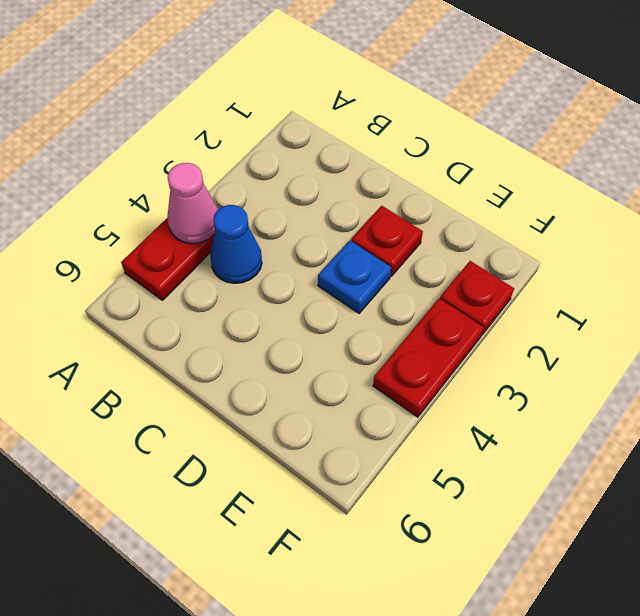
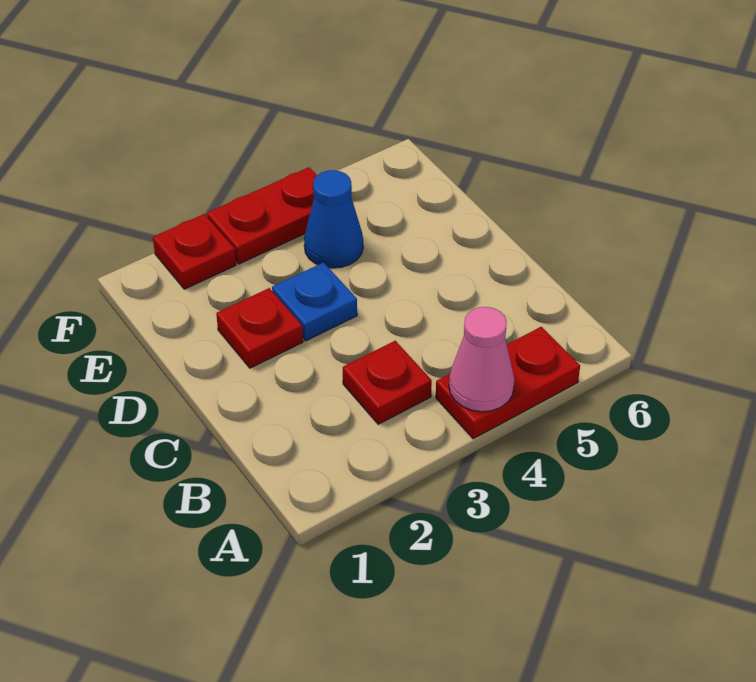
none -> red plate B3 level 1
blue cone B4 level 1 -> blue cone E4 level 1

